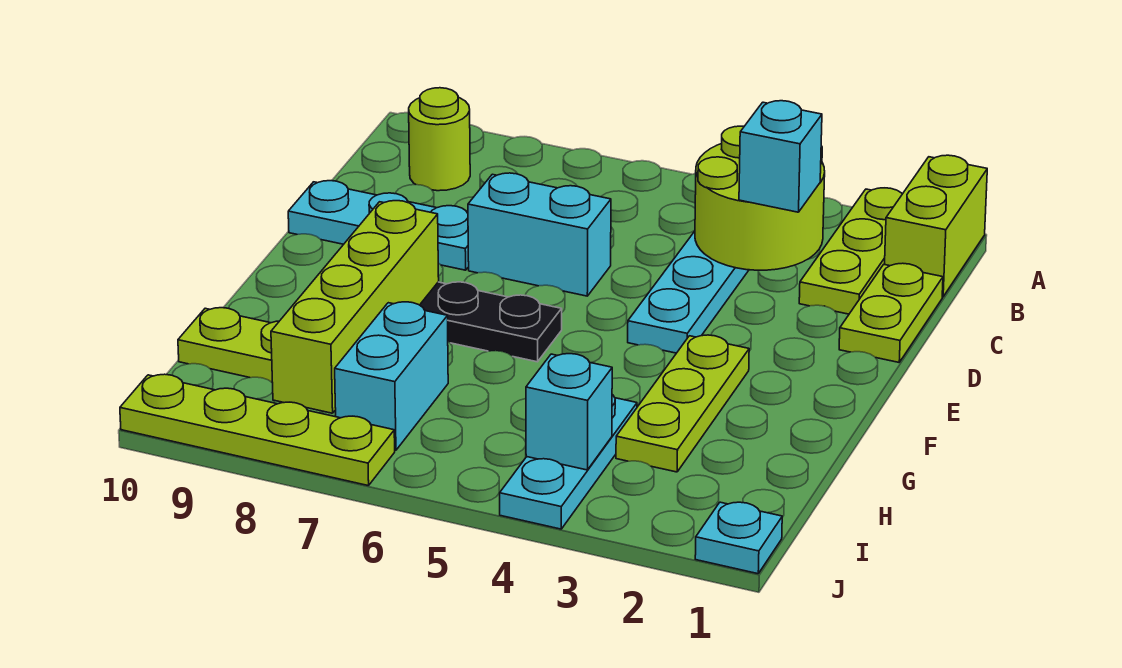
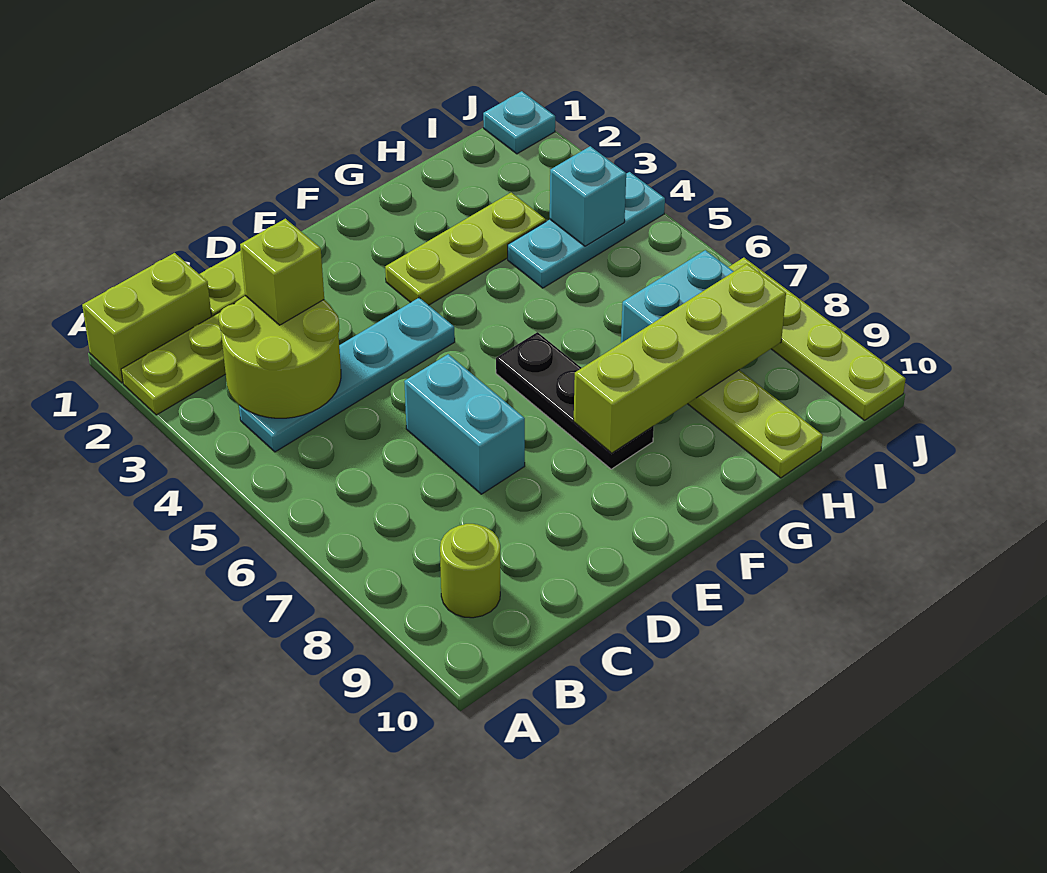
cyan brick C3 level 3 -> lime brick C3 level 3
cyan plate D8:D10 level 1 -> none

